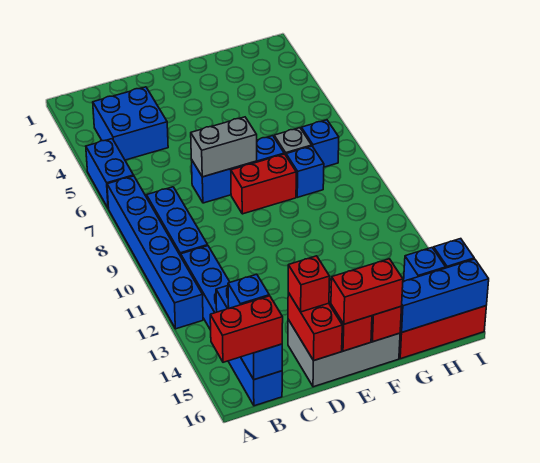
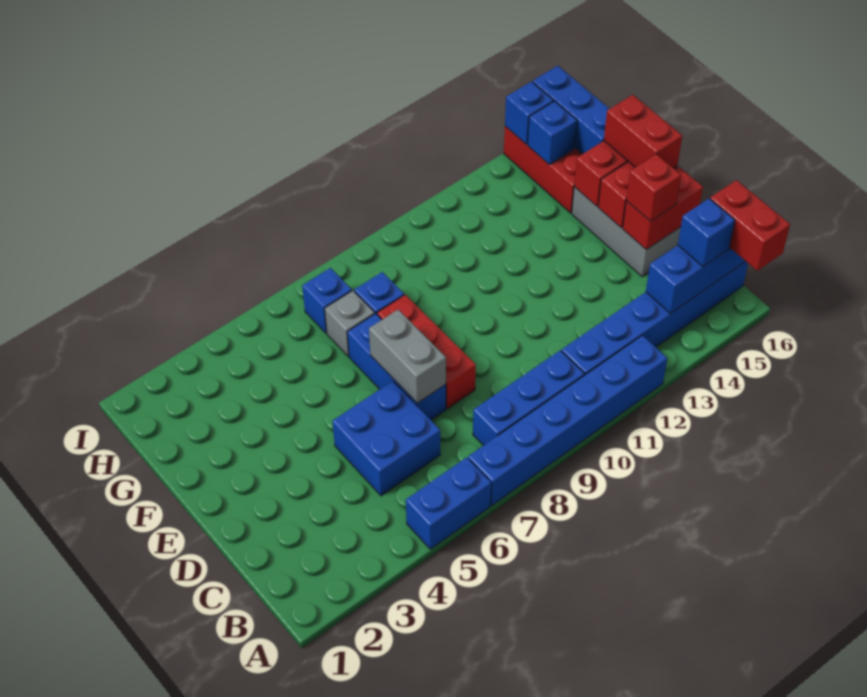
blue brick B3:C4 level 1 -> blue brick C5:D6 level 1
red brick E8:F8 level 1 -> red brick D8:F8 level 1

